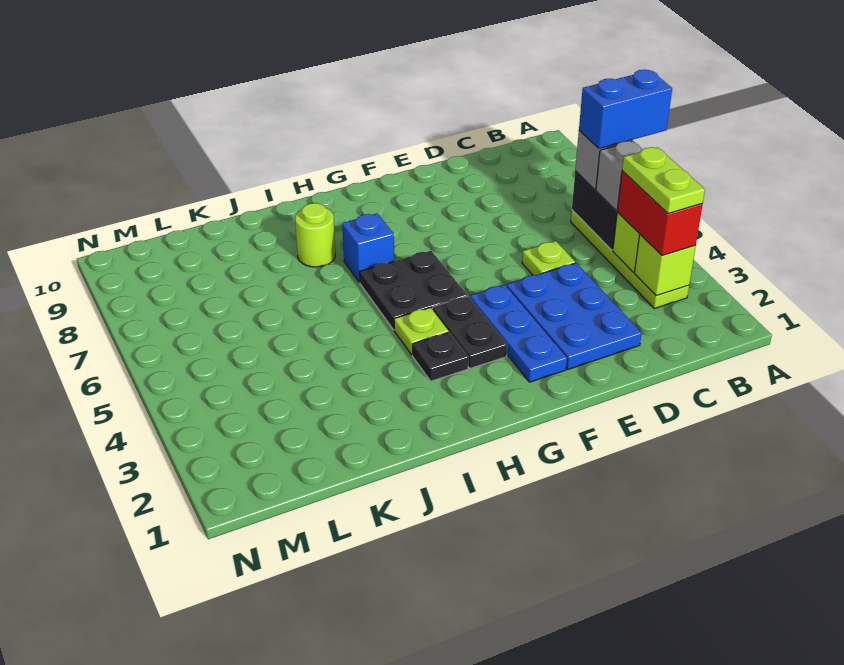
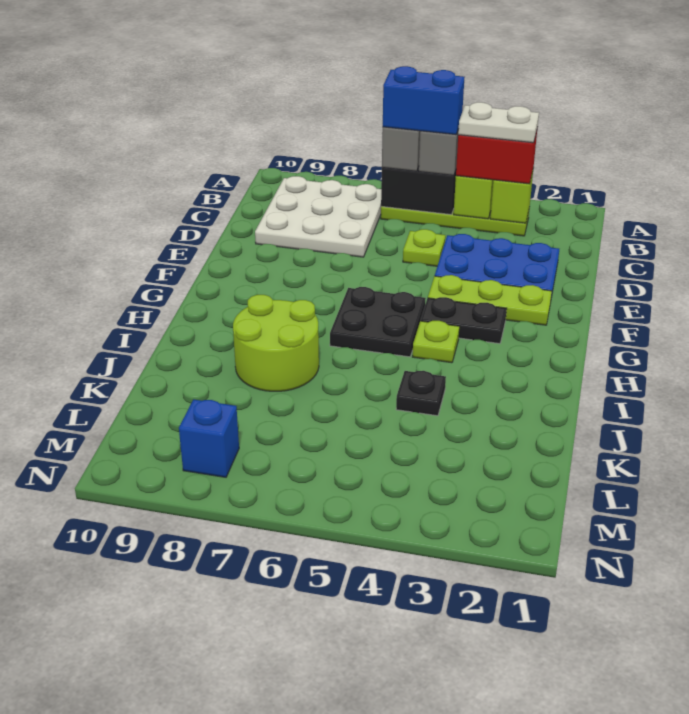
blue brick A6:B6 level 4 -> blue brick B5:B6 level 4
lime plate B3:B4 level 4 -> white plate B3:B4 level 4
none -> white plate B7:D9 level 1
blue plate F2:F4 level 1 -> lime plate F2:F4 level 1
black plate H3 level 1 -> black plate J4 level 1
blue brick H7 level 1 -> blue brick M8 level 1
lime round brick I8 level 1 -> lime round brick I7:J8 level 1

